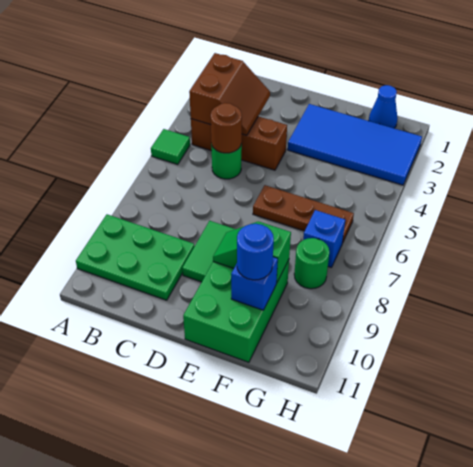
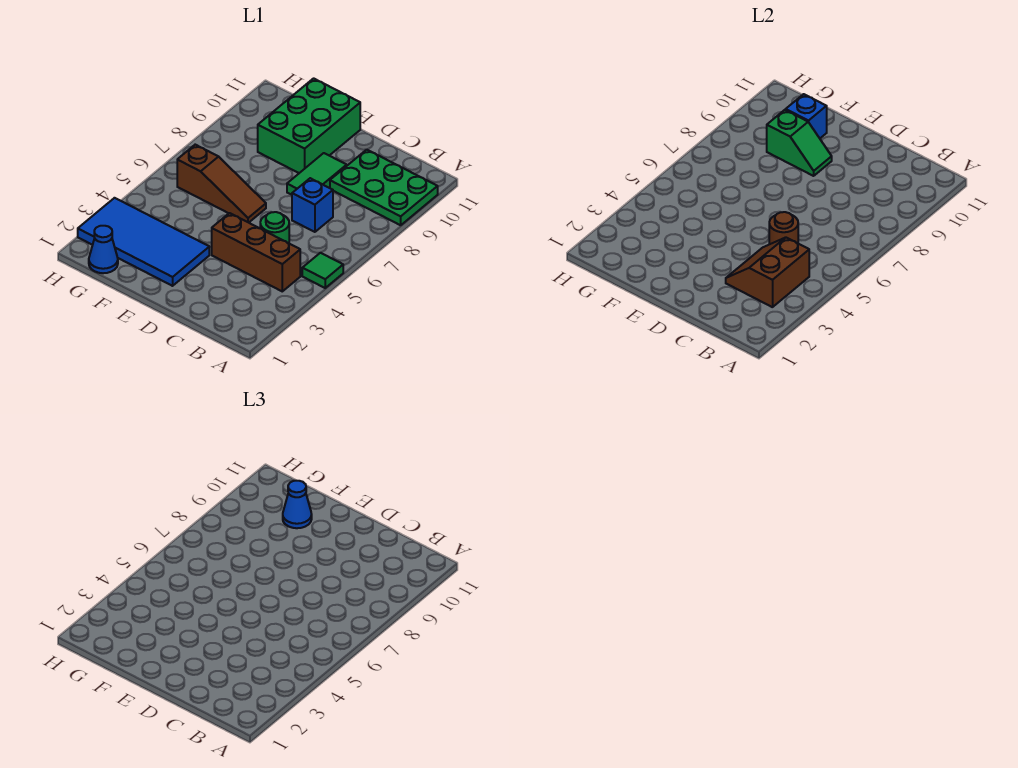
brown plate E6:G6 level 1 -> brown slope E6:G6 level 1 top G
blue round brick F10 level 3 -> blue cone F10 level 3
blue brick G7 level 1 -> blue brick C7 level 1
green round brick G8 level 1 -> none

